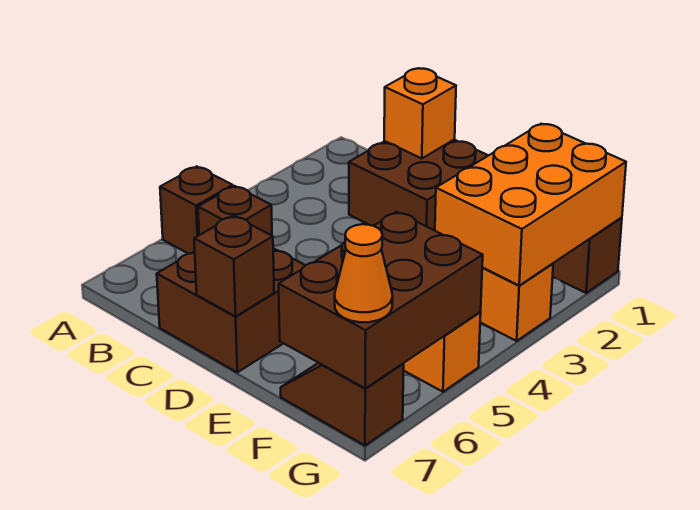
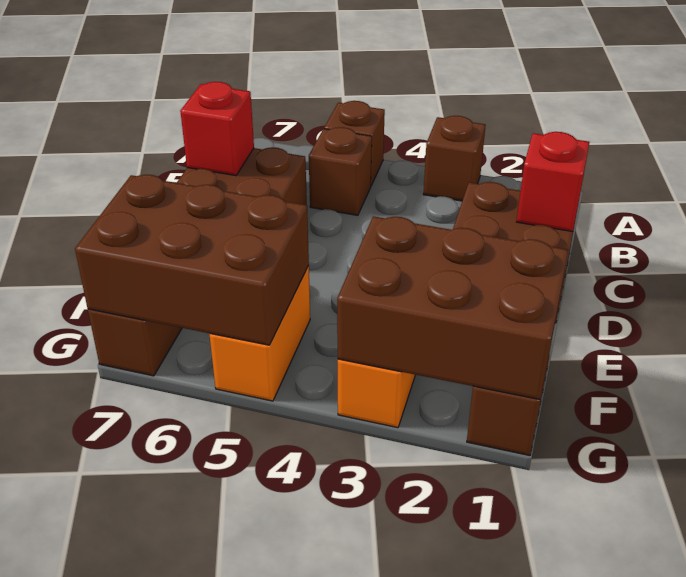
orange brick C1 level 2 -> red brick C1 level 2
none -> red brick C7 level 2
brown brick D7 level 2 -> brown brick A3 level 1
orange brick F1:G3 level 2 -> brown brick F1:G3 level 2
orange cone G7 level 3 -> none

